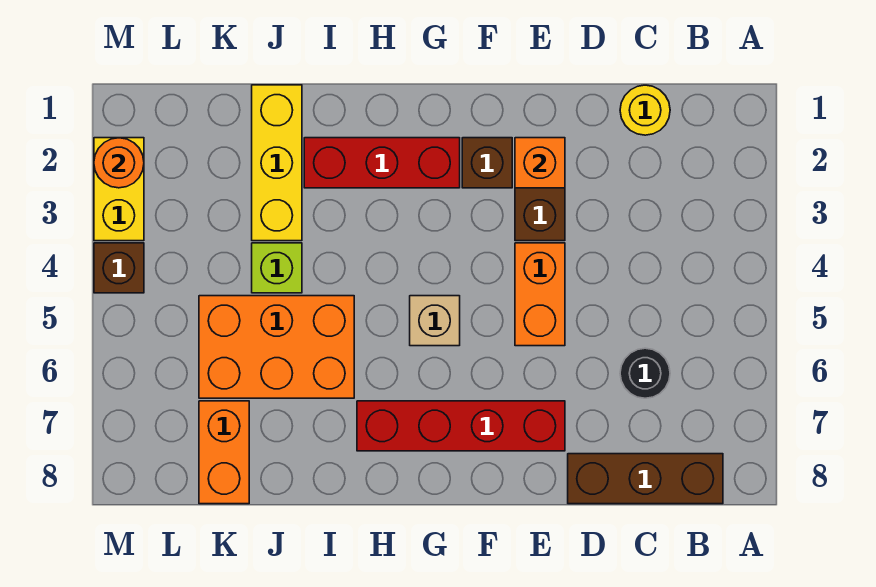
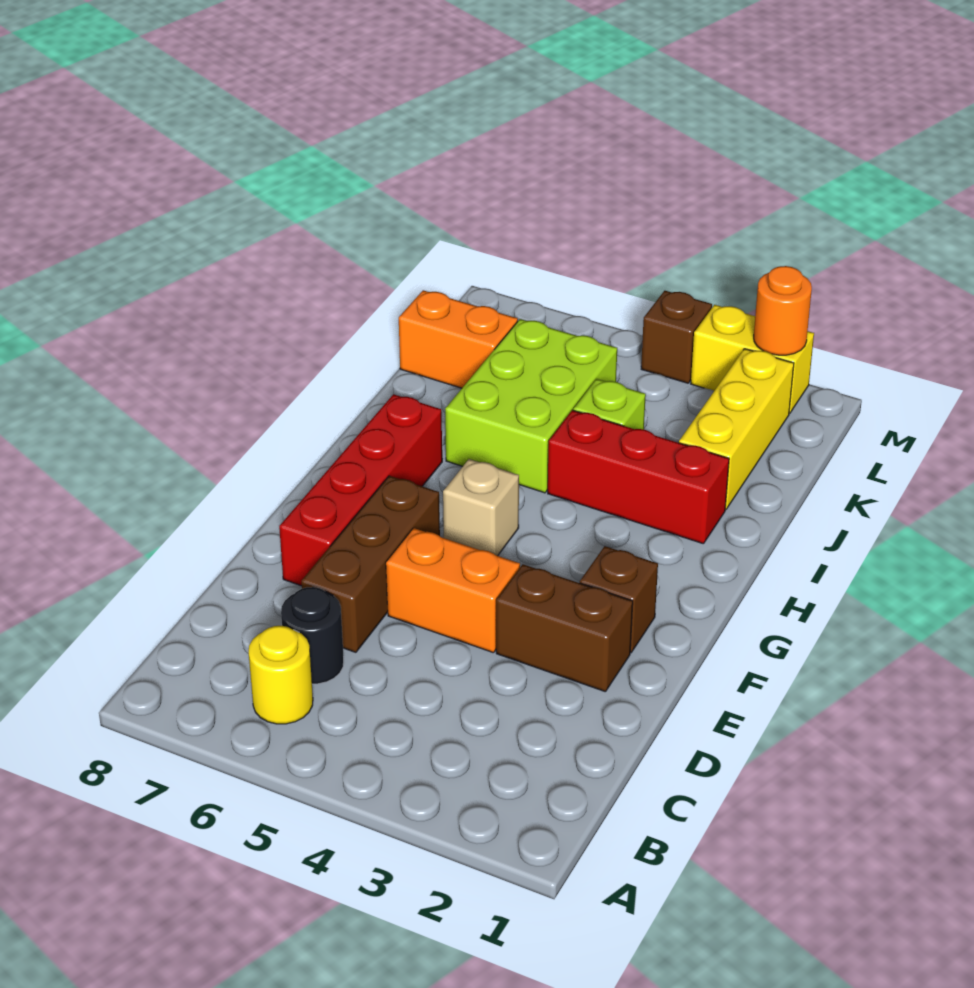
brown brick B8:D8 level 1 -> brown brick D6:F6 level 1
yellow round brick C1 level 1 -> yellow round brick B6 level 1
orange brick E2 level 2 -> none
red brick G2:I2 level 1 -> red brick I2:I4 level 1
orange brick I5:K6 level 1 -> lime brick I5:K6 level 1
yellow brick J1:J3 level 1 -> yellow brick J2:L2 level 1

